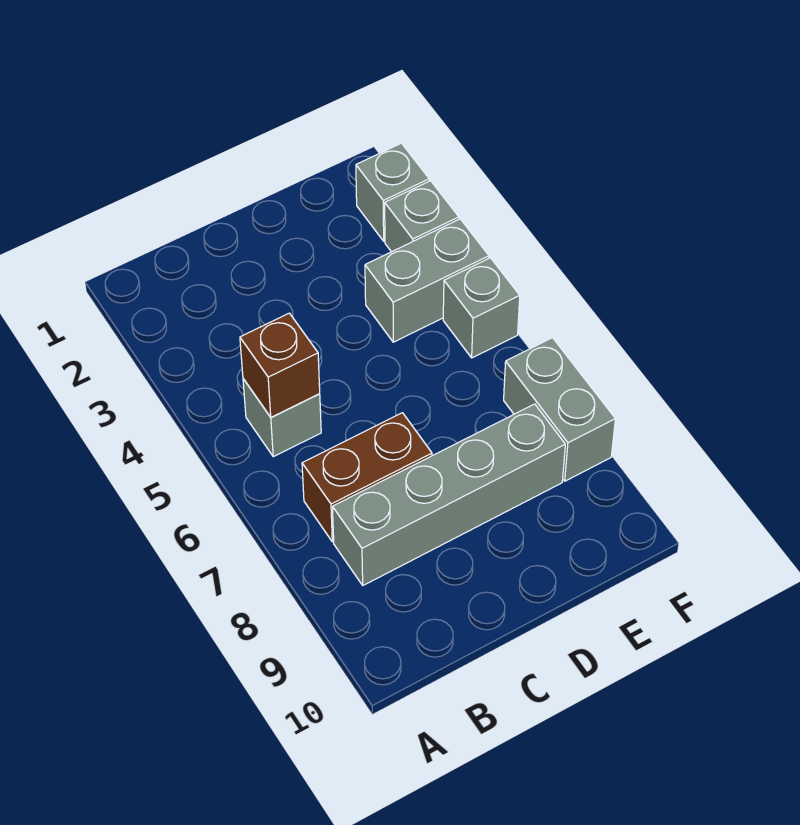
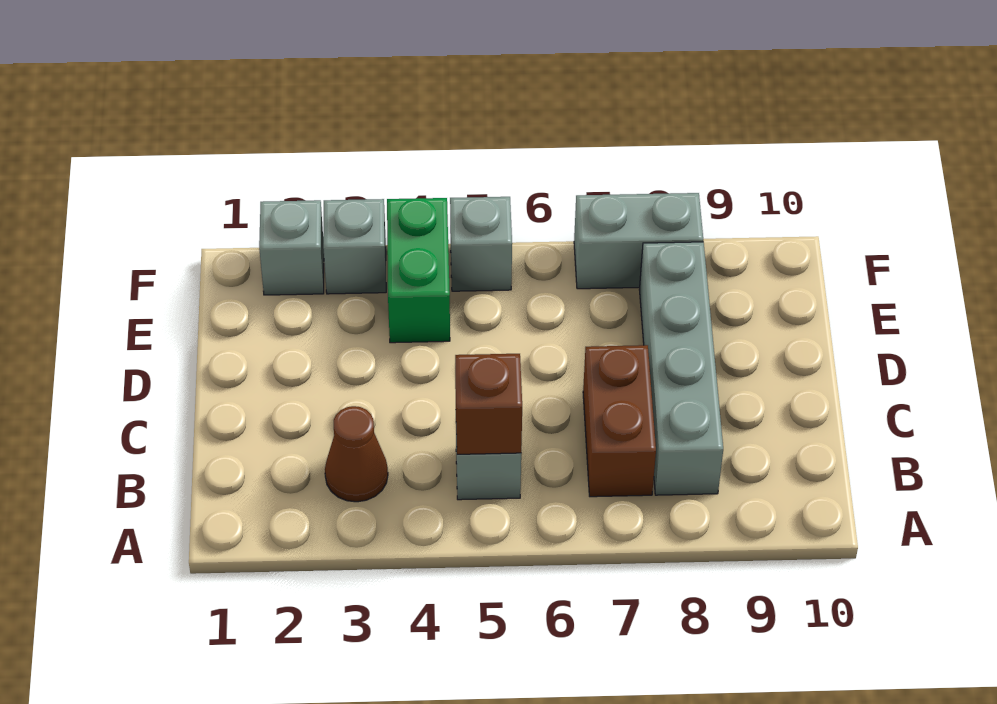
none -> brown cone B3 level 1
grey brick E4:F4 level 1 -> green brick E4:F4 level 1

